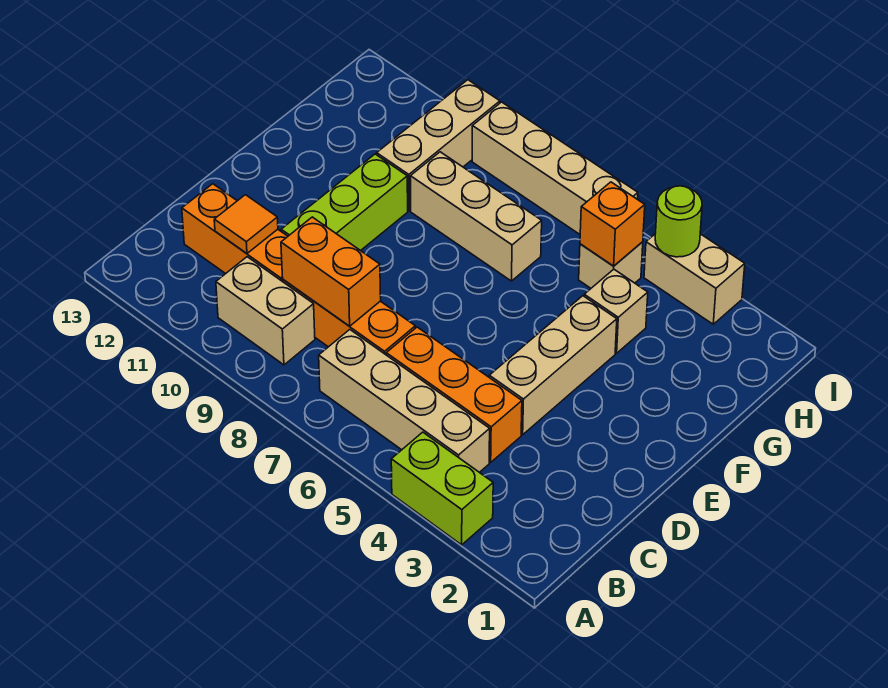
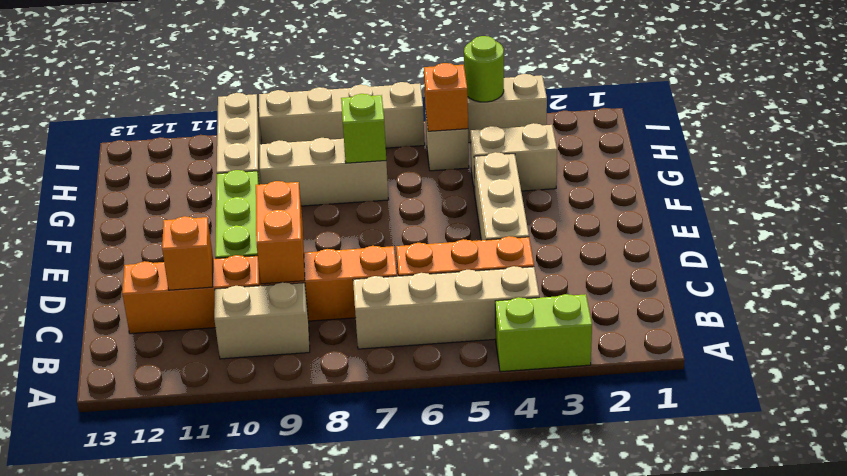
orange brick C8:C9 level 2 -> orange brick C9:D9 level 2
orange tile C11 level 2 -> orange brick C11 level 2
tan brick G4 level 1 -> tan brick G3:G4 level 1
none -> lime brick G7 level 2

